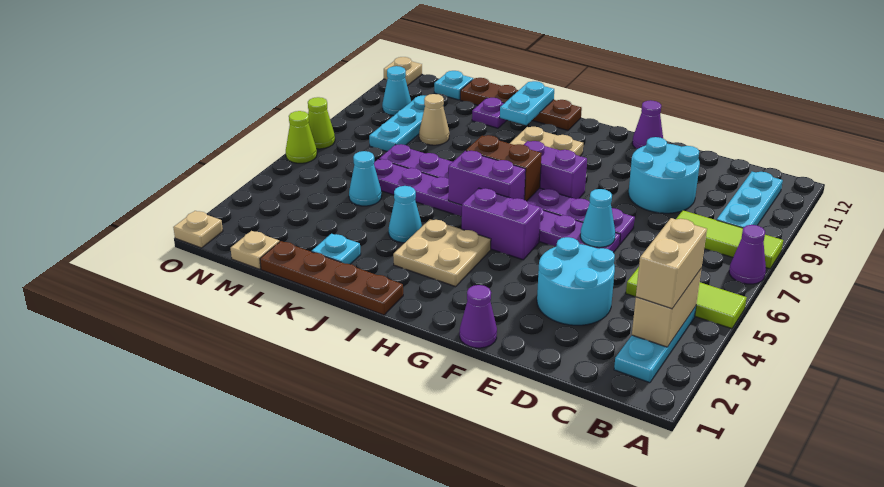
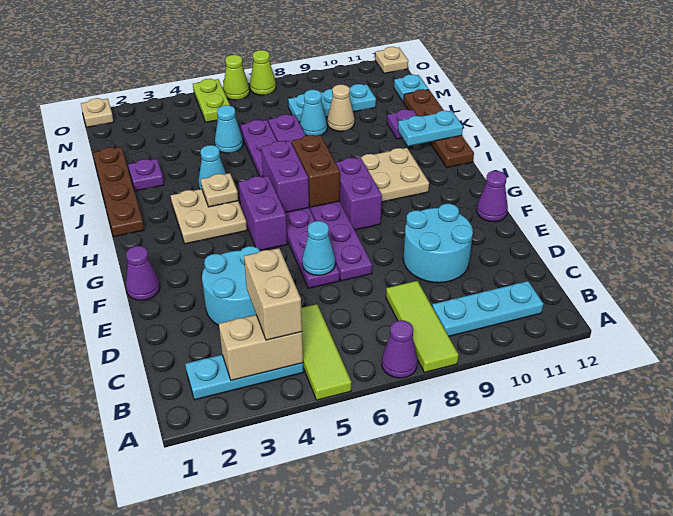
tan brick B3:B4 level 3 -> tan brick B4:C4 level 3
cyan plate K2 level 1 -> purple plate K2 level 1
tan plate M1 level 1 -> tan plate I4 level 2
none -> lime plate N5:O5 level 1
cyan cone N10 level 1 -> cyan cone L8 level 1

